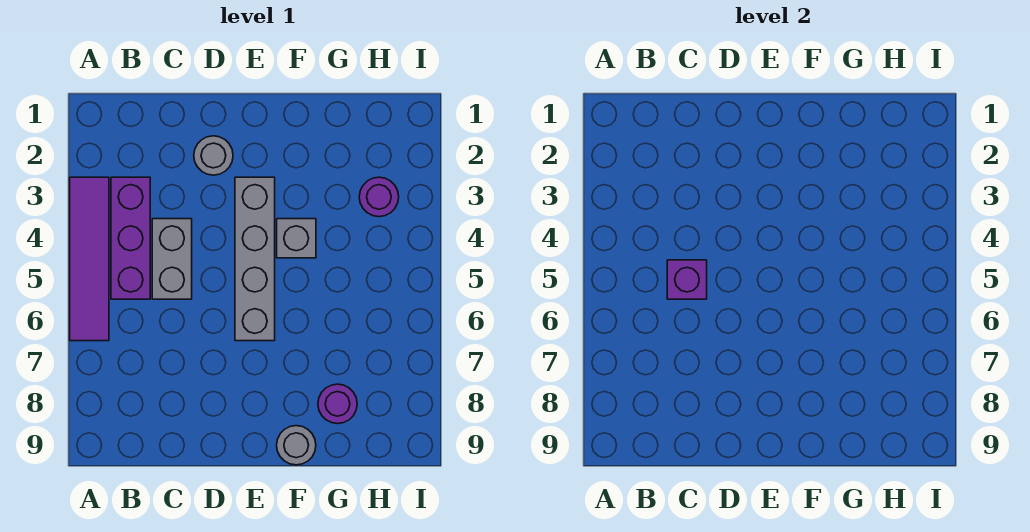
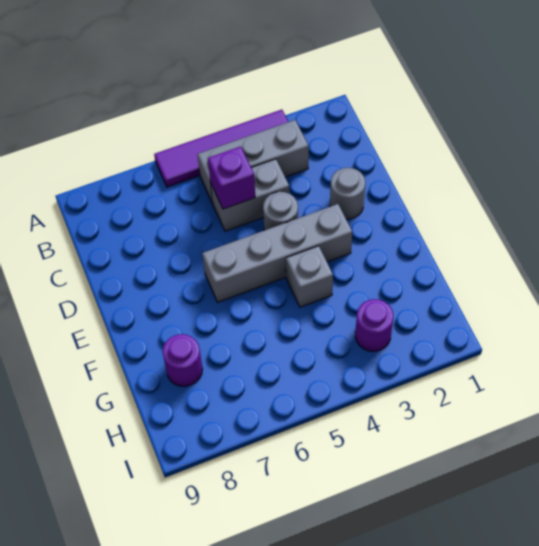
purple brick B3:B5 level 1 -> grey brick B3:B5 level 1
grey round brick F9 level 1 -> grey round brick D4 level 1

